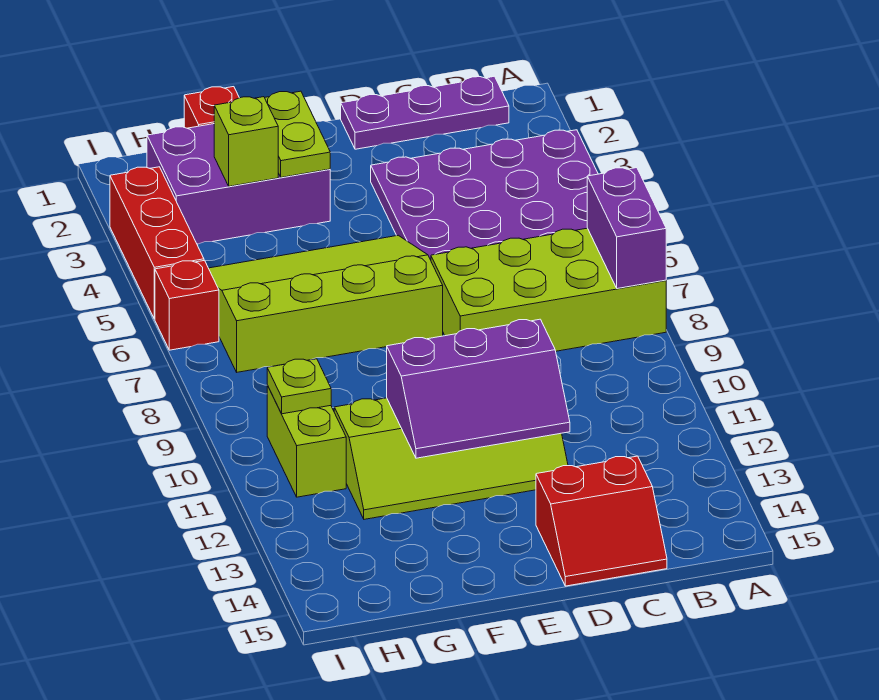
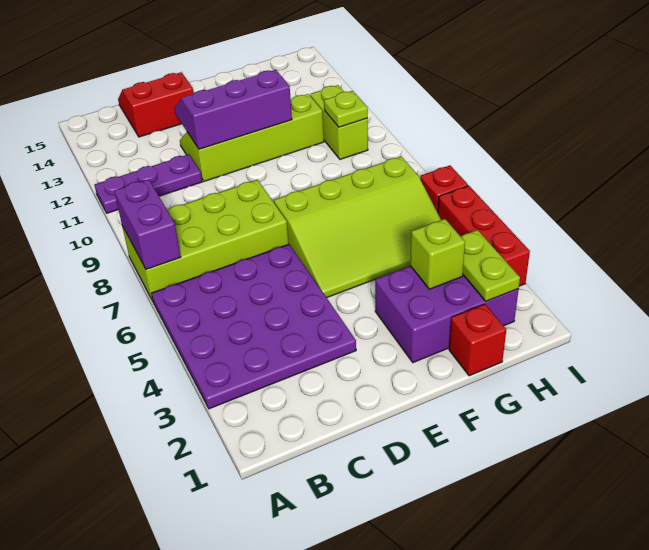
purple plate B1:D1 level 1 -> purple plate A11:C11 level 1
lime plate F2:F3 level 2 -> lime plate H2:H3 level 2

